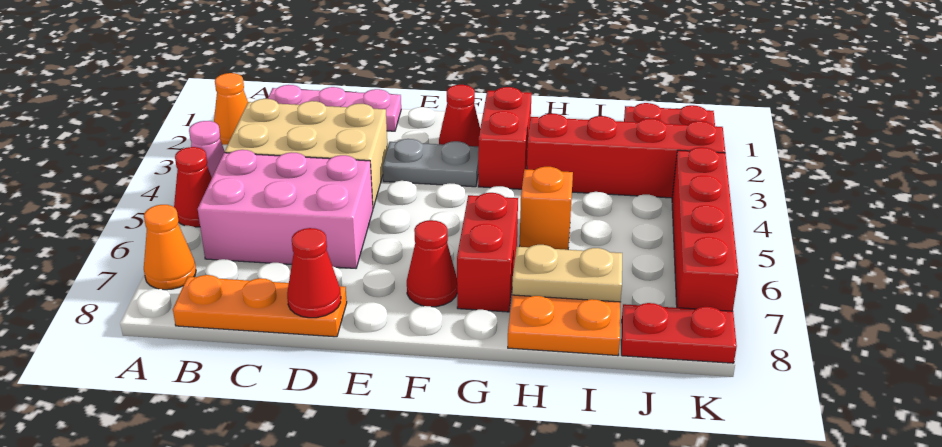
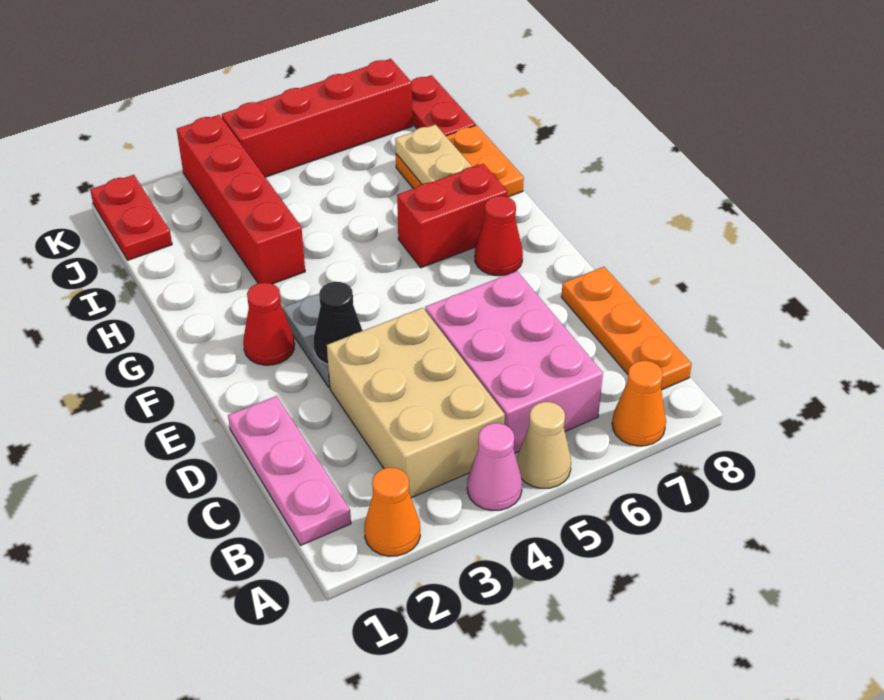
red cone A5 level 1 -> tan cone A5 level 1
red cone D8 level 2 -> none
none -> black cone E3 level 2
red brick G2:G3 level 1 -> none
orange brick H5 level 1 -> none

